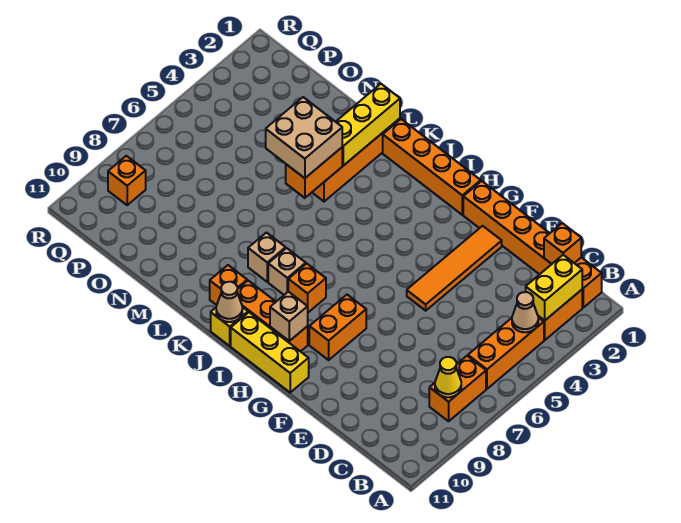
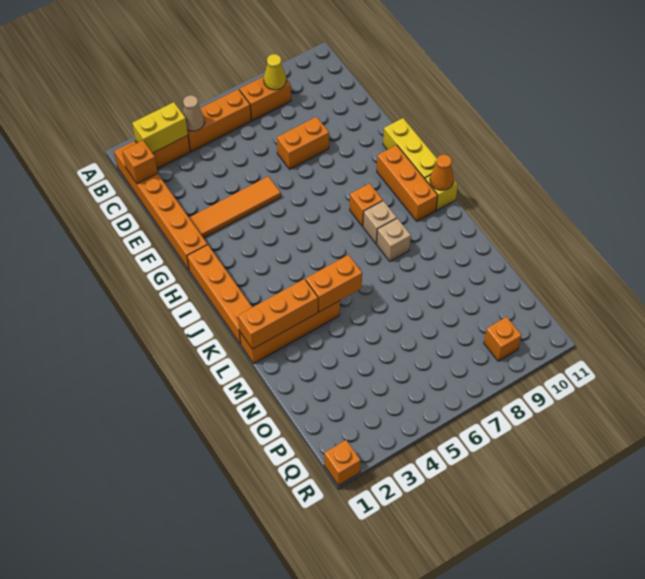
orange brick G8:G9 level 1 -> orange brick E7:E8 level 1
tan brick H10 level 2 -> none
tan cone J11 level 2 -> orange cone J11 level 2
orange brick K10 level 1 -> orange brick R1 level 1
yellow brick L1:L3 level 2 -> orange brick L1:L3 level 2
tan brick L4:M5 level 3 -> none

